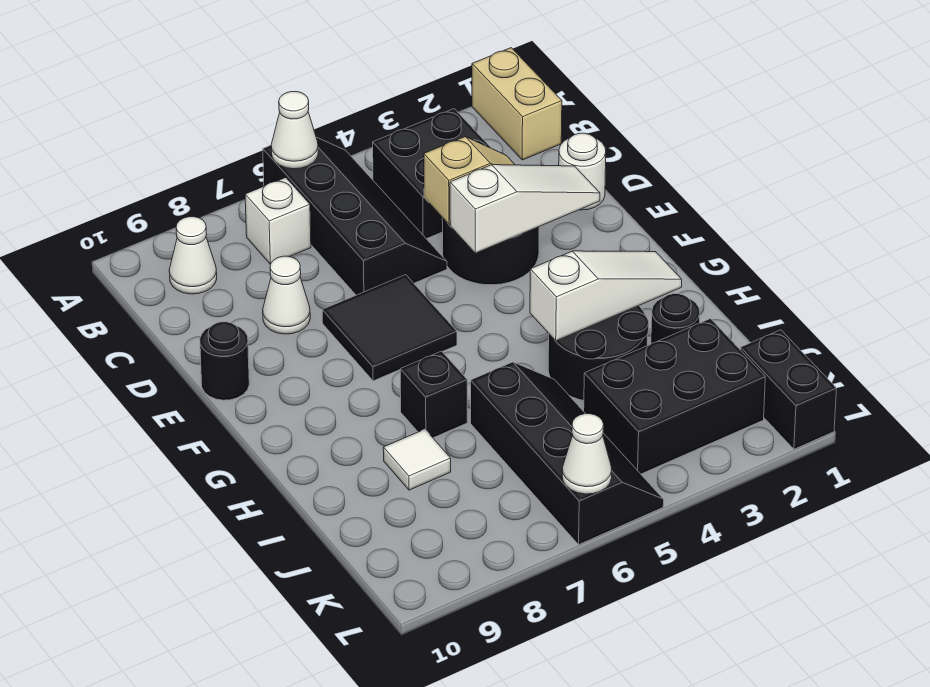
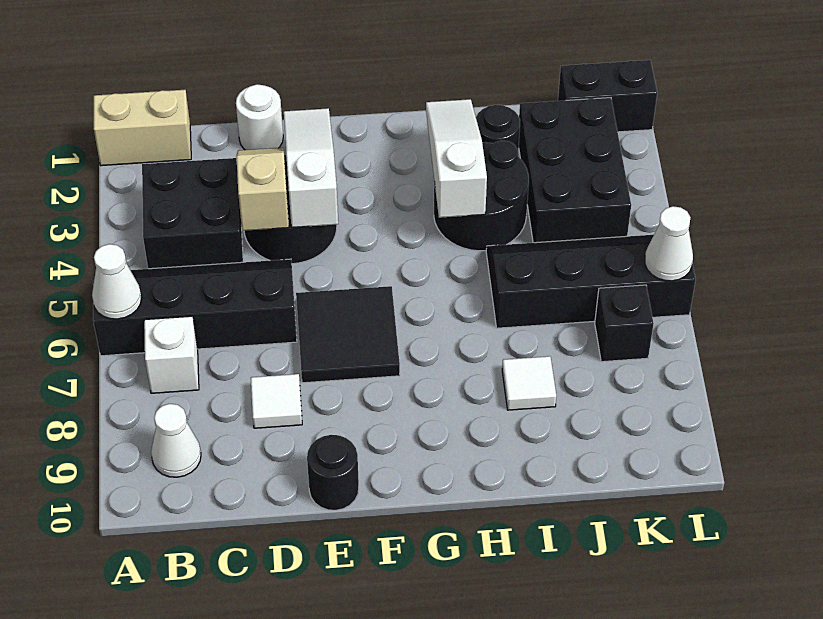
white cone D8 level 1 -> white tile D8 level 1
black brick H7 level 1 -> black brick K7 level 1

